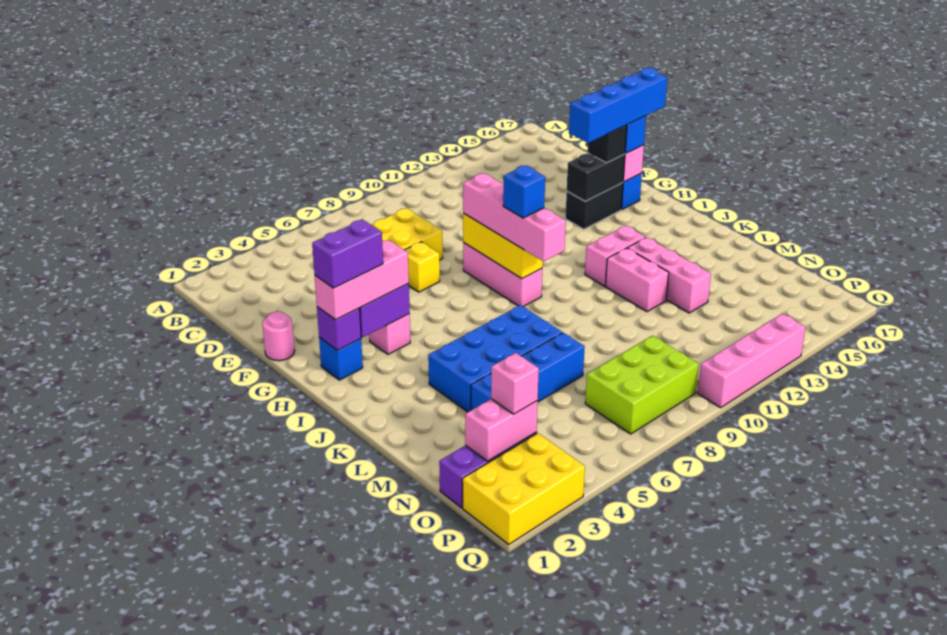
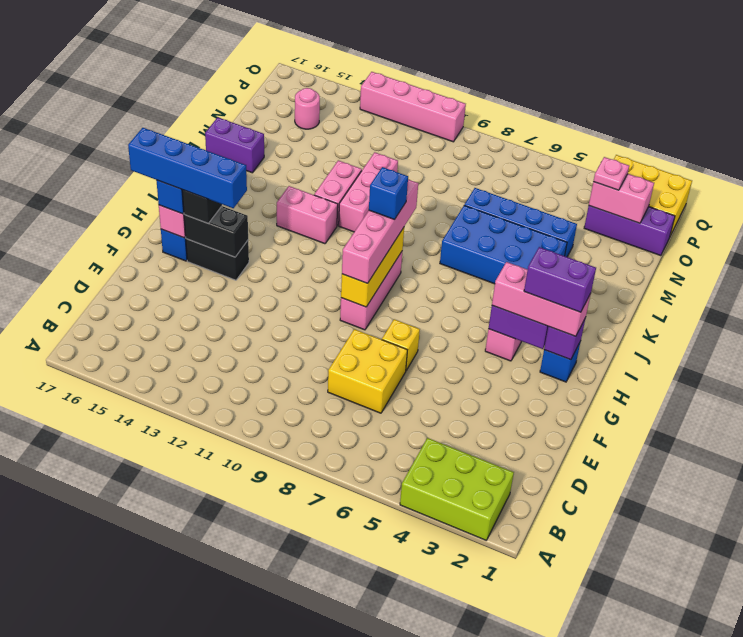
pink round brick F1 level 1 -> pink round brick O15 level 1
pink brick K13:M13 level 1 -> pink brick K11:M11 level 1
none -> purple brick L16:L17 level 1
pink brick O3 level 3 -> pink plate O3 level 3
lime brick O7:P9 level 1 -> lime brick A2:B4 level 1

